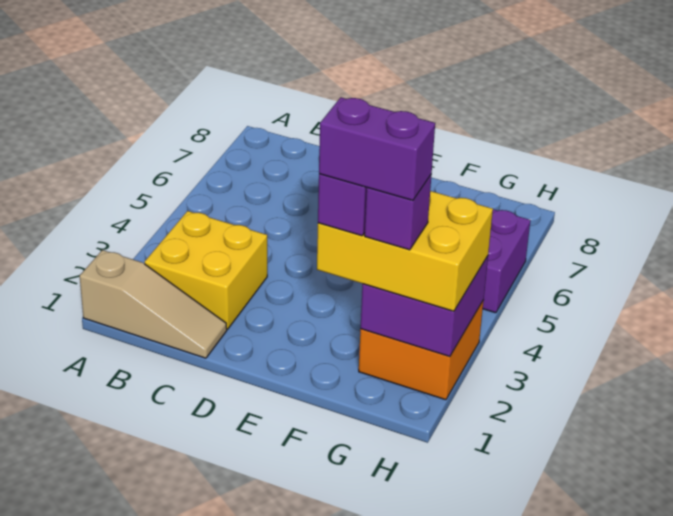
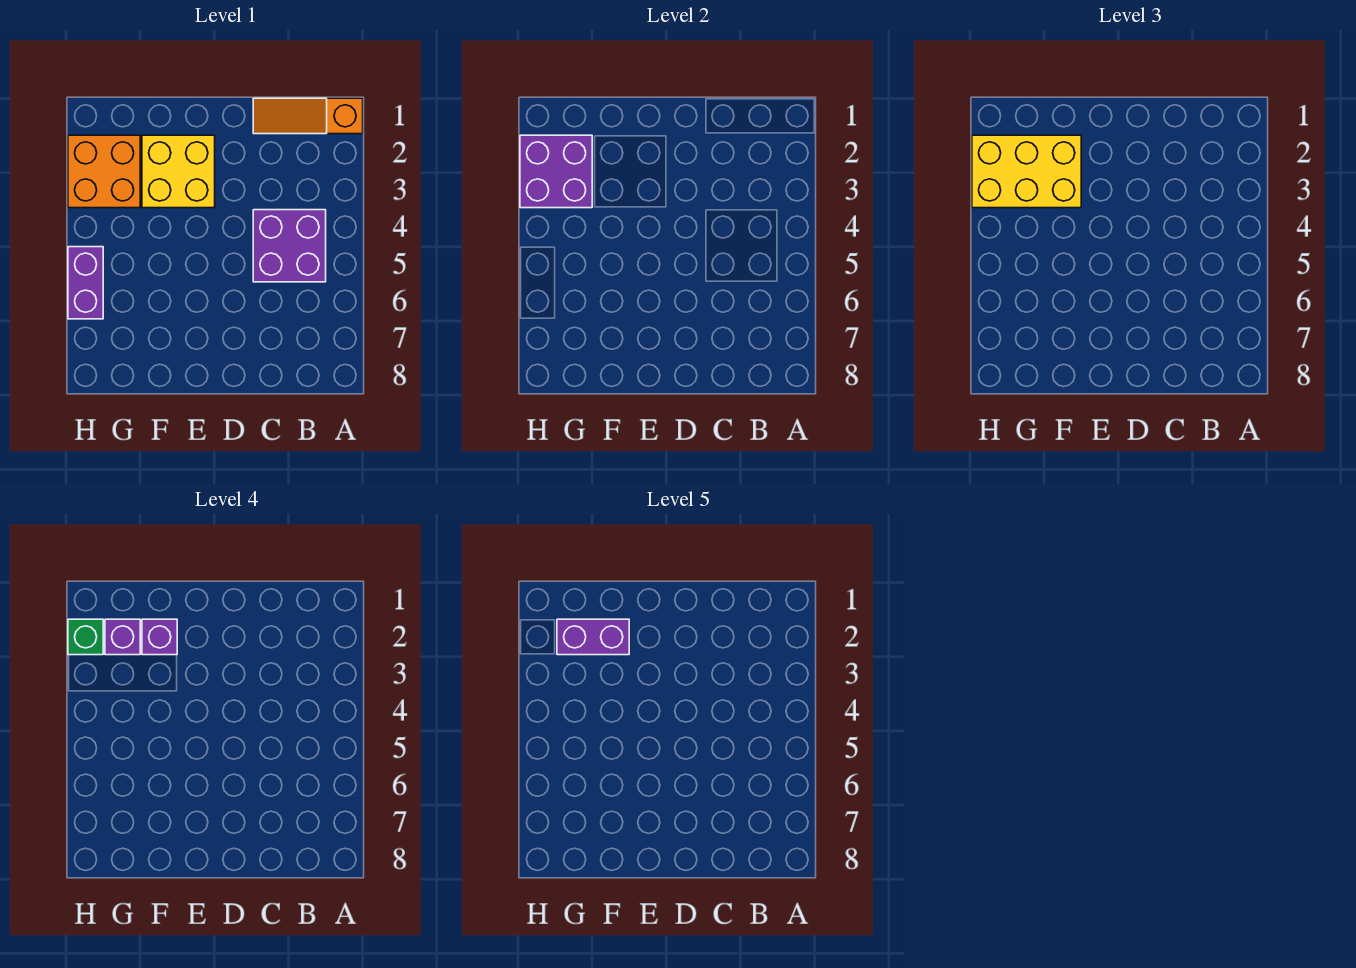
tan slope A1:C1 level 1 top A -> orange slope A1:C1 level 1 top A
yellow brick B2:C3 level 1 -> yellow brick E2:F3 level 1
none -> purple brick B4:C5 level 1
none -> green brick H2 level 4

